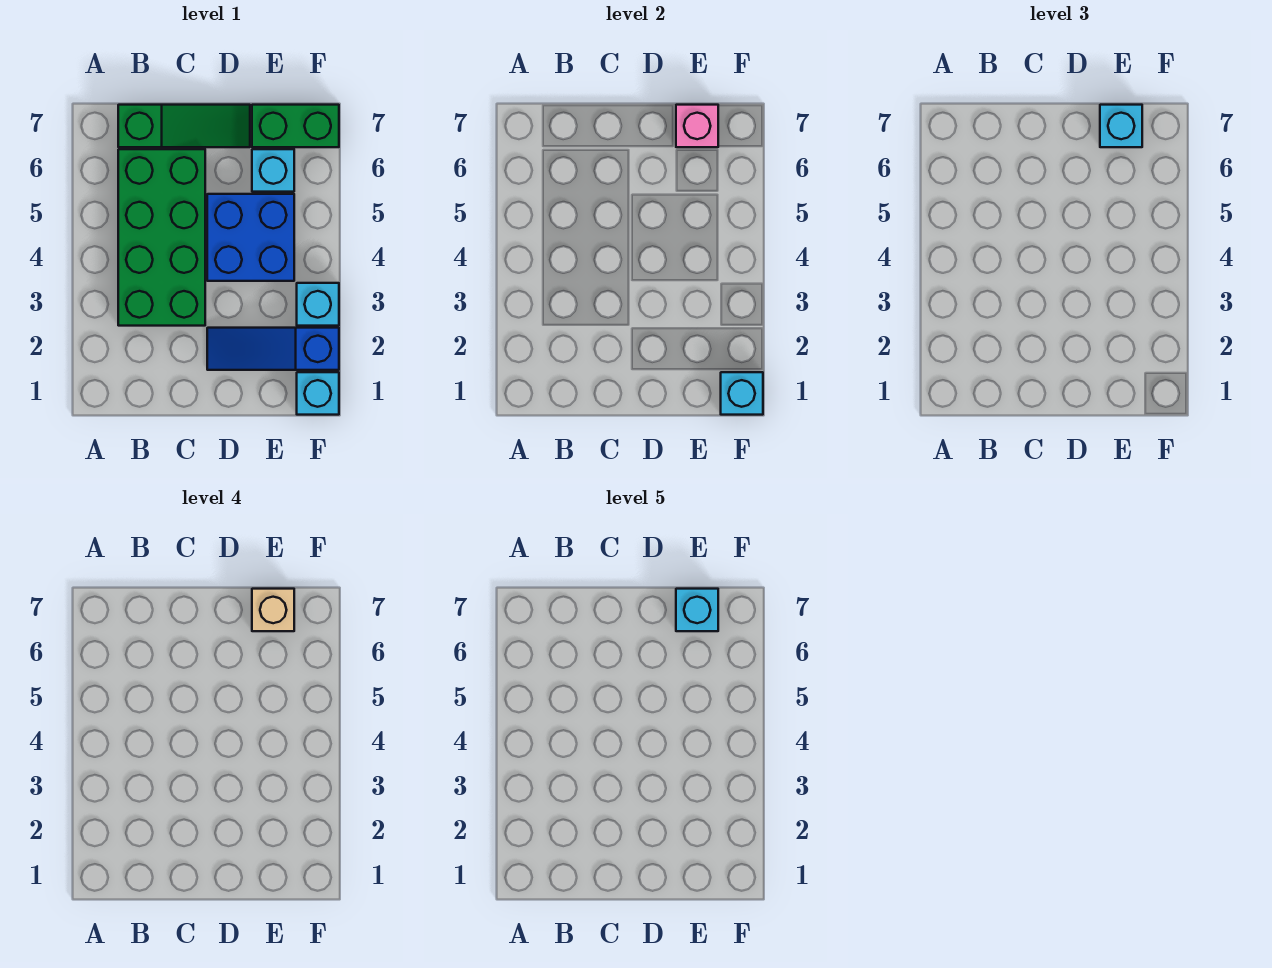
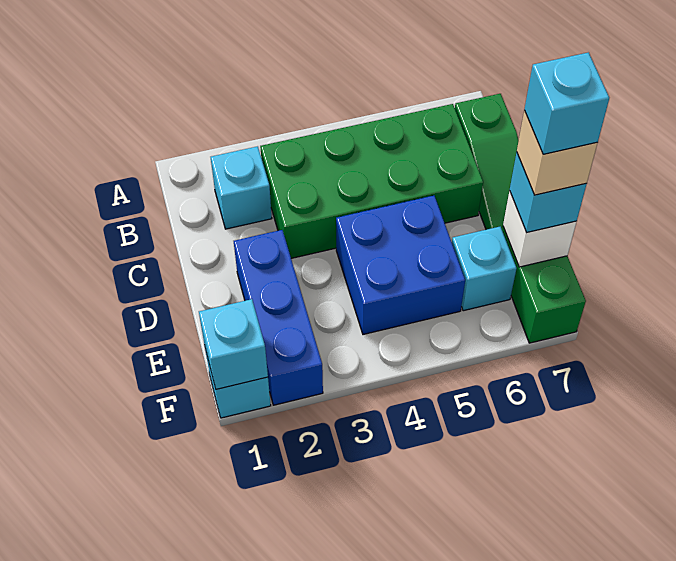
blue slope D2:F2 level 1 top F -> blue brick D2:F2 level 1
pink brick E7 level 2 -> white brick E7 level 2
cyan brick F3 level 1 -> cyan brick B2 level 1

